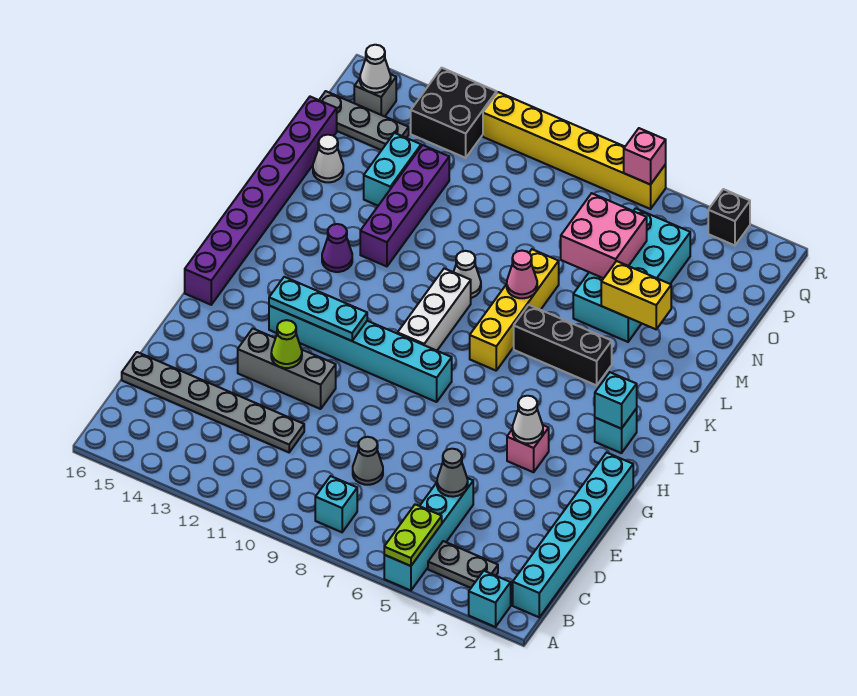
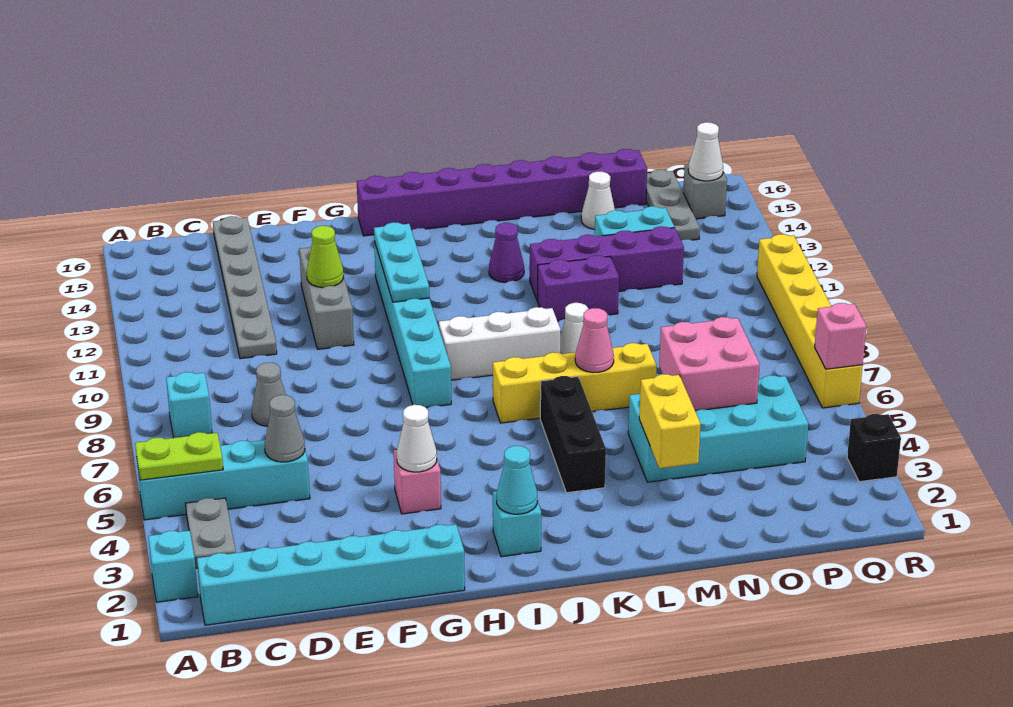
cyan brick I2 level 2 -> cyan cone I2 level 2
none -> purple brick L11:M11 level 1
black brick Q12:R13 level 1 -> none

